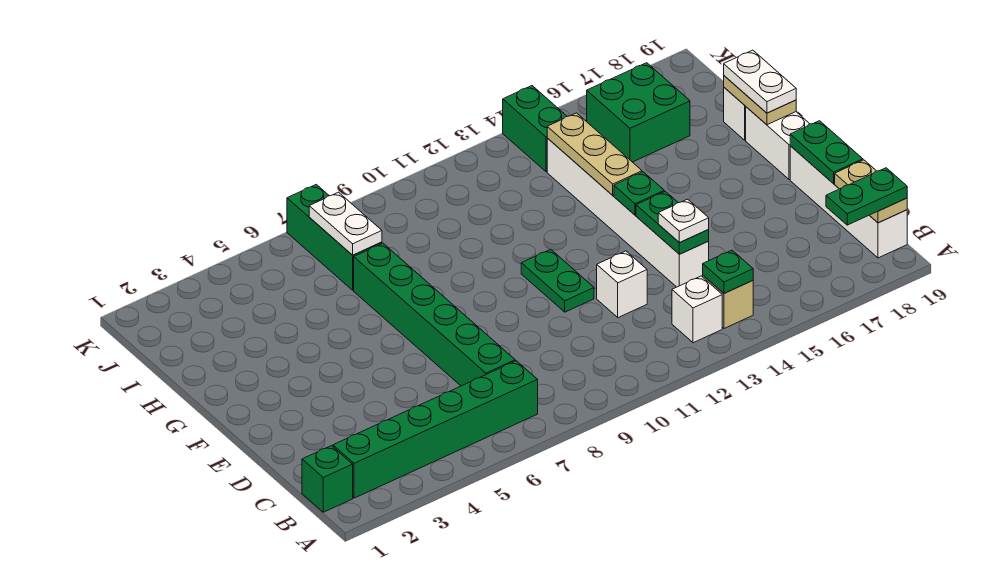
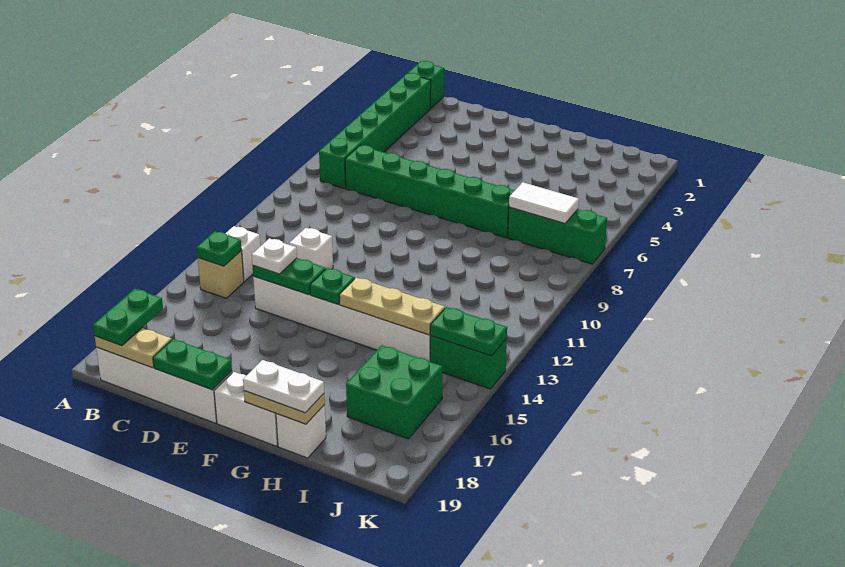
green plate E11:F11 level 1 -> green plate J14:K14 level 2
white plate I7:J7 level 2 -> white tile I7:J7 level 2

